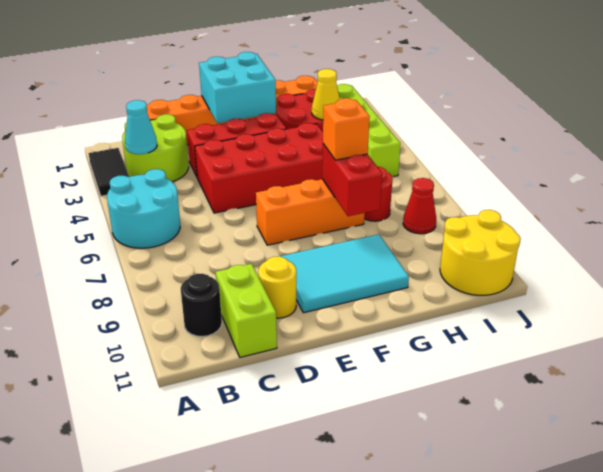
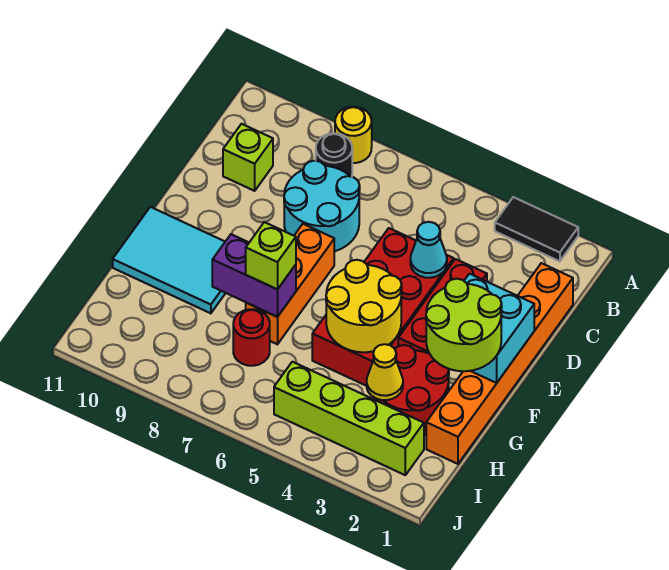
cyan round brick A5:B6 level 1 -> cyan round brick C7:D8 level 1
lime round brick B2:C3 level 1 -> lime round brick F1:G2 level 3
cyan cone B3 level 2 -> cyan cone D4 level 2
black round brick B10 level 1 -> black round brick B8 level 1
lime brick C10:C11 level 1 -> lime brick C10 level 1
yellow round brick D10 level 1 -> yellow round brick A8 level 1
cyan tile E9:G10 level 1 -> cyan tile F9:G11 level 1
red brick G7:G8 level 2 -> purple brick G7:G8 level 2
orange brick G7 level 3 -> lime brick G7 level 3
red cone I8 level 1 -> none
yellow round brick I10:J11 level 1 -> yellow round brick F4:G5 level 2

